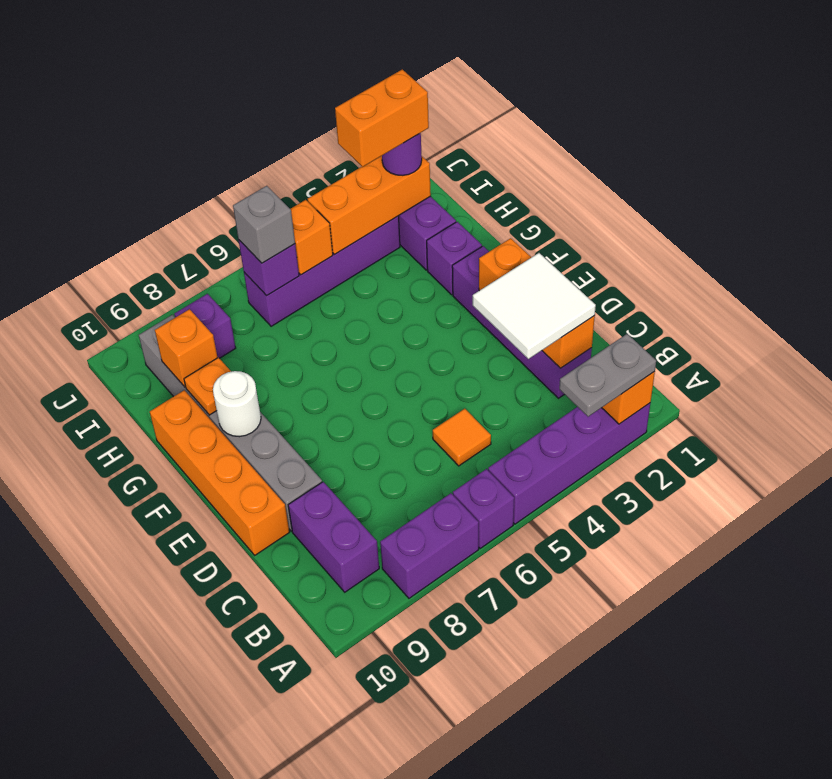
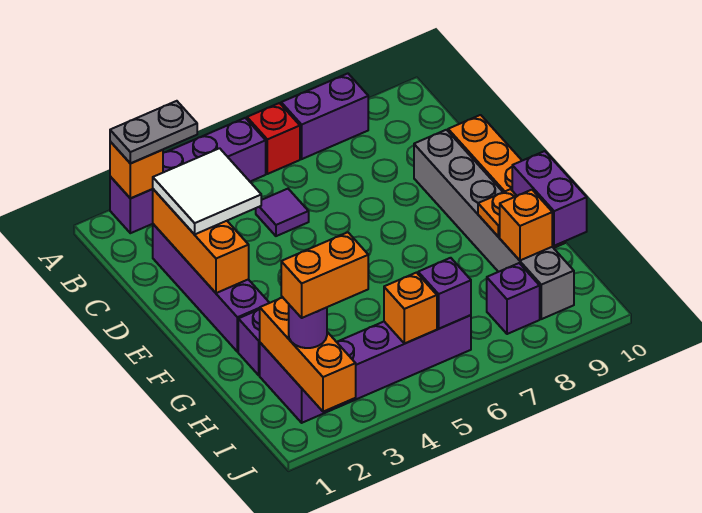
purple brick A6 level 1 -> red brick A6 level 1
purple brick B9:C9 level 1 -> purple brick G10:H10 level 2
orange tile C5 level 1 -> purple tile C5 level 1
white round brick F9 level 2 -> none
orange brick I2:I4 level 2 -> orange brick H2:J2 level 2
grey brick I6 level 3 -> none

